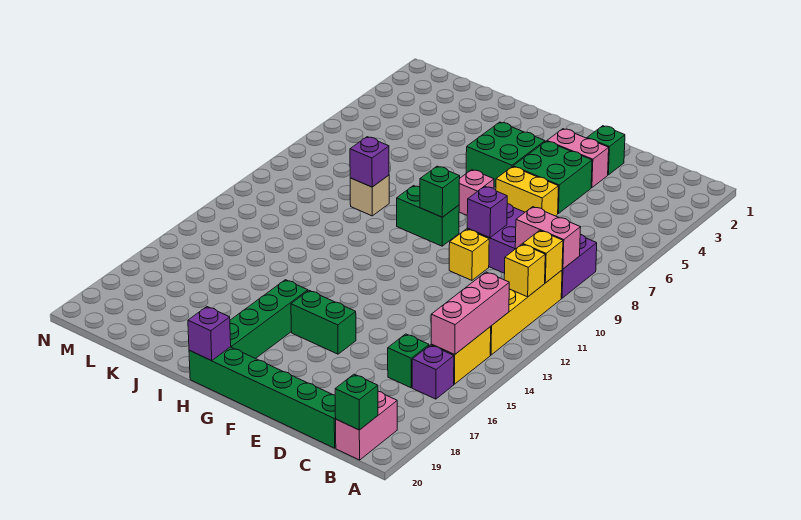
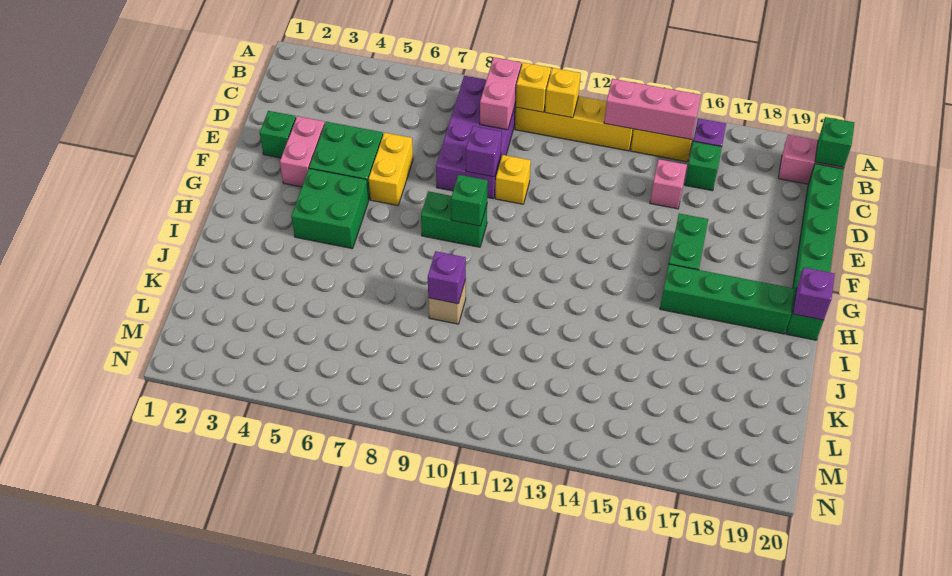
pink brick G7 level 1 -> pink brick D15 level 1
green brick G9:H9 level 1 -> green brick G8:G9 level 1

